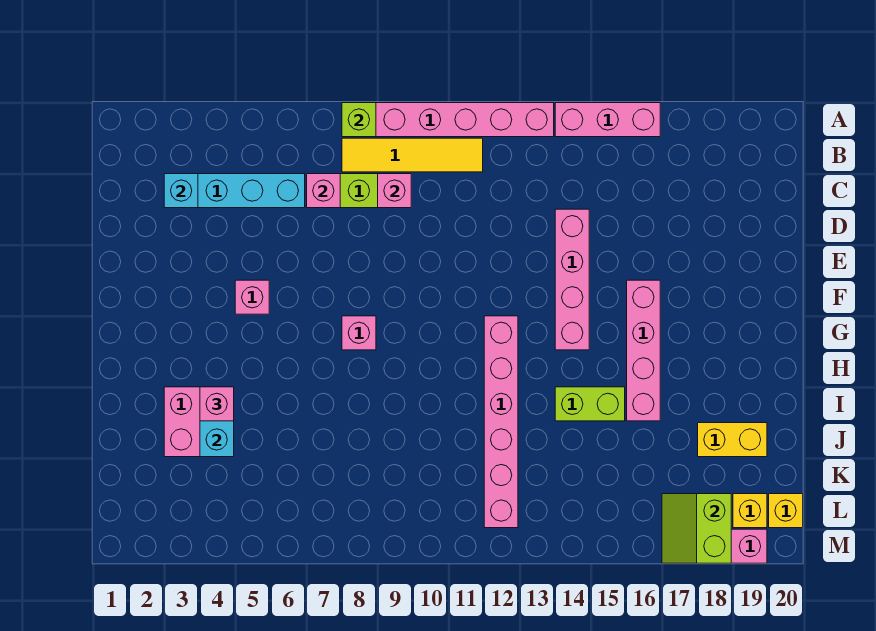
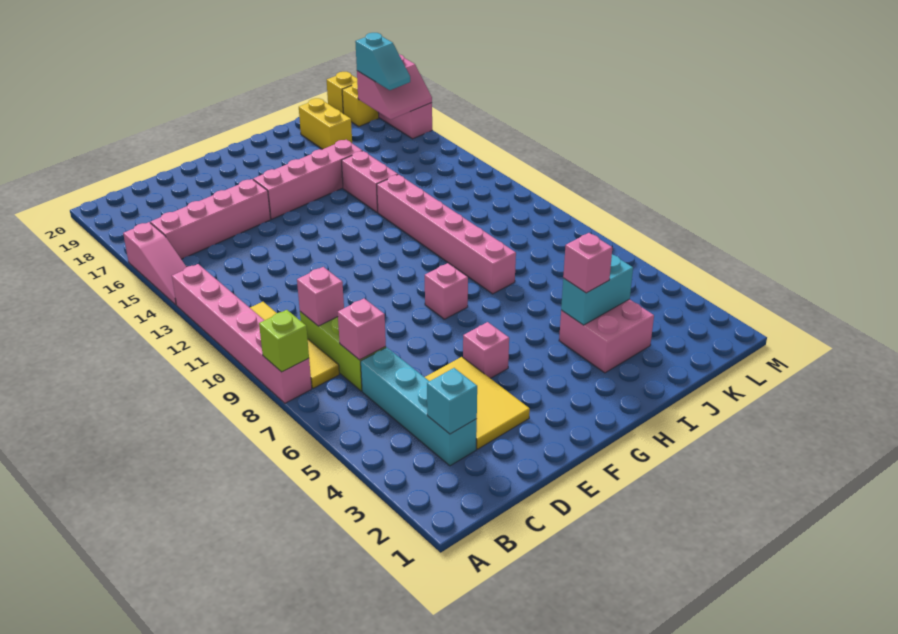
pink brick A14:A16 level 1 -> pink slope A14:A16 level 1 top 16
none -> yellow tile D3:E5 level 1
pink brick D14:G14 level 1 -> pink brick B16:E16 level 1
pink brick G12:L12 level 1 -> pink brick I8:I13 level 1
lime brick I14:I15 level 1 -> pink brick I14:I15 level 1
lime slope L17:M18 level 2 top 18 -> pink slope L17:M18 level 2 top 18
none -> cyan slope L17:L18 level 3 top 18

